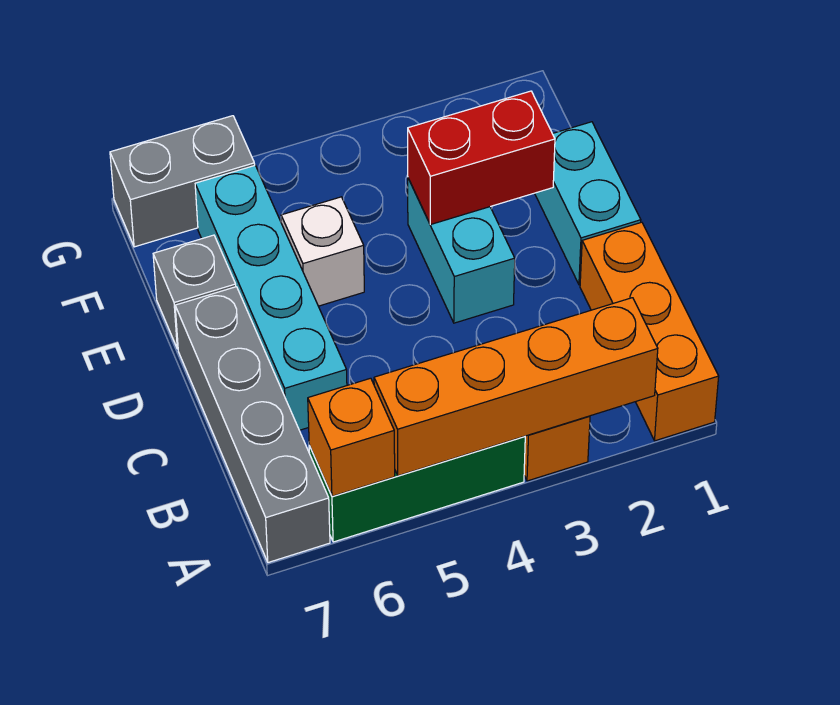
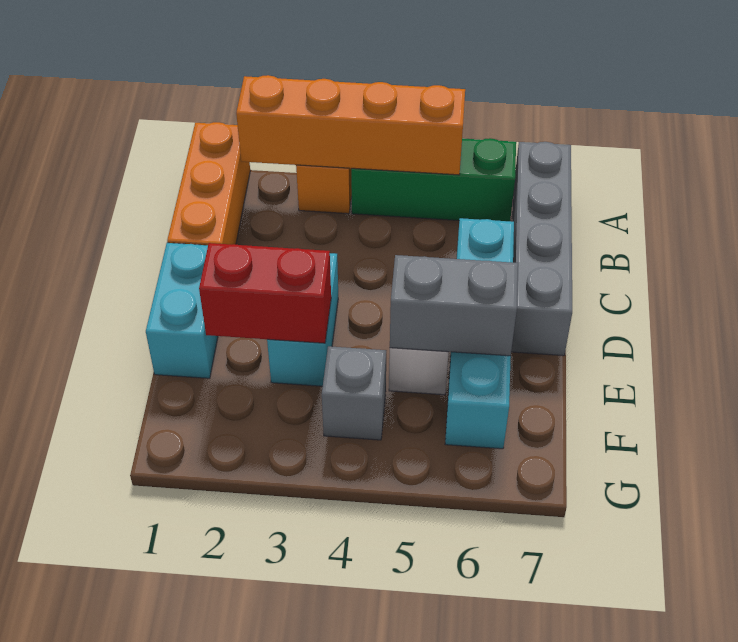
orange brick A6 level 2 -> none
grey brick E7 level 1 -> grey brick F4 level 1
grey brick G6:G7 level 1 -> grey brick E5:E6 level 2

